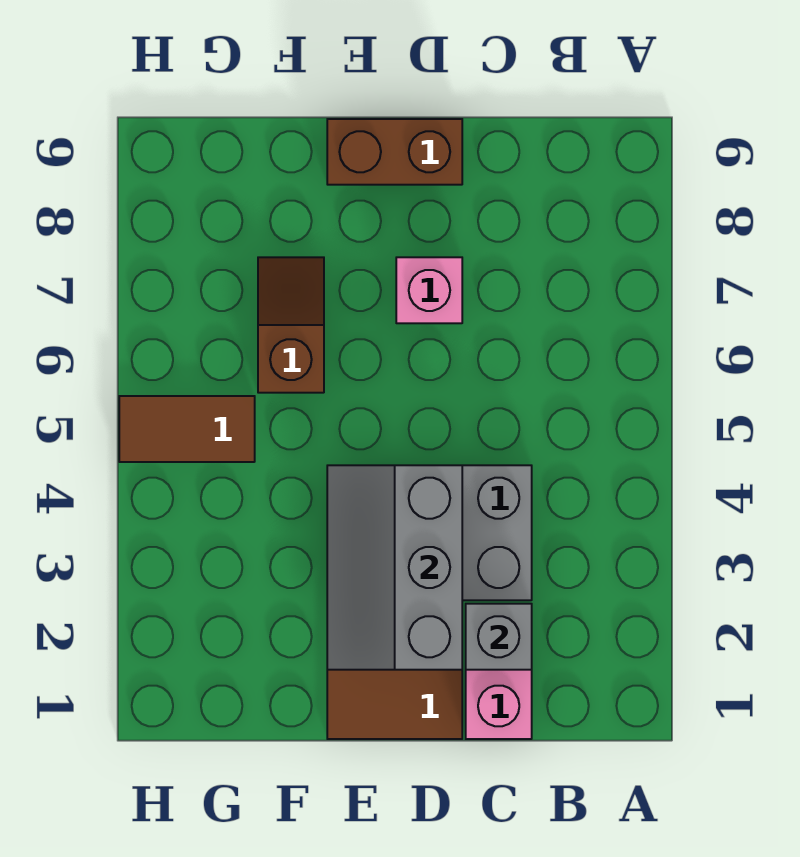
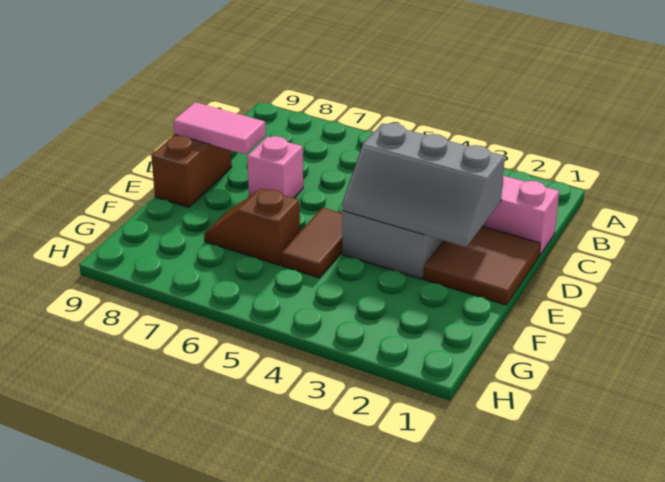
grey brick C2 level 2 -> none
none -> pink tile D8:D9 level 2
brown tile G5:H5 level 1 -> brown tile E5:F5 level 1

